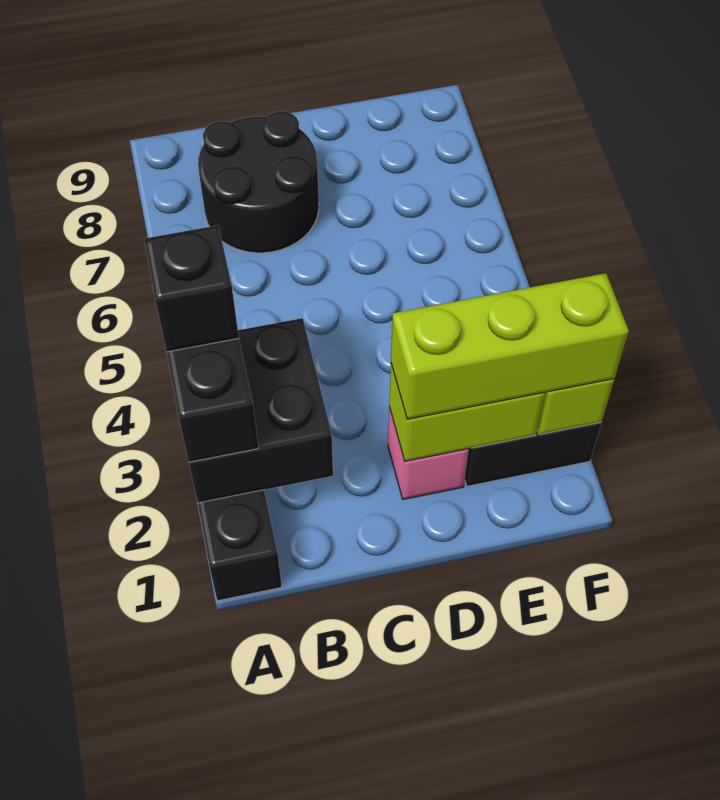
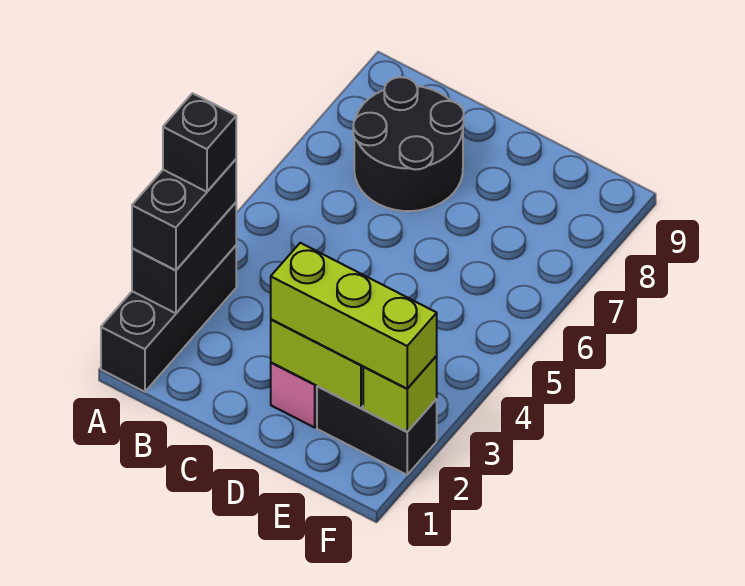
black brick A2:B3 level 2 -> black brick A2:A3 level 2

